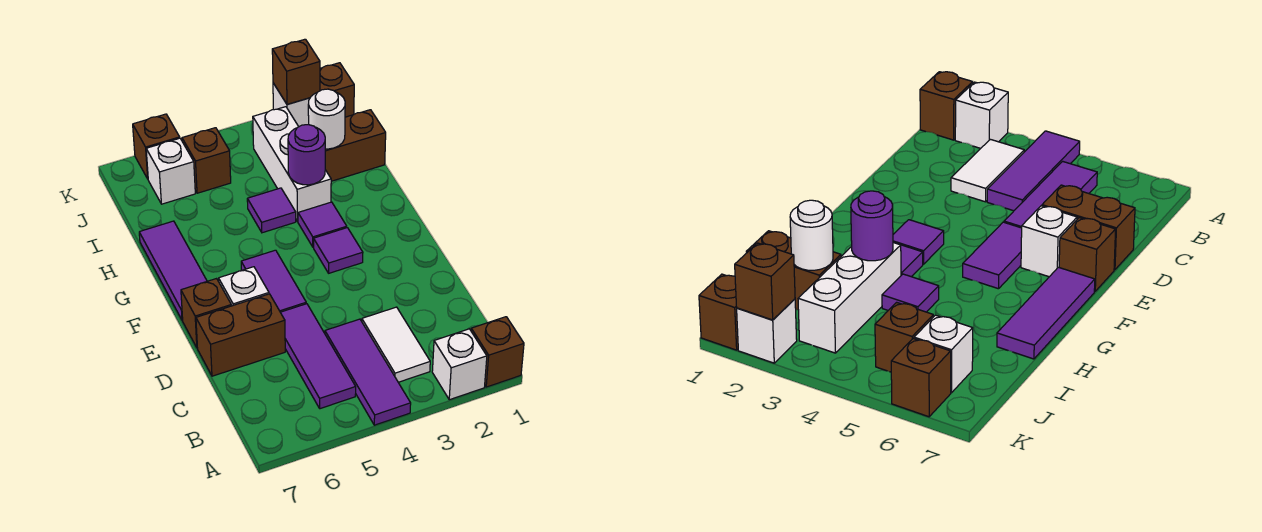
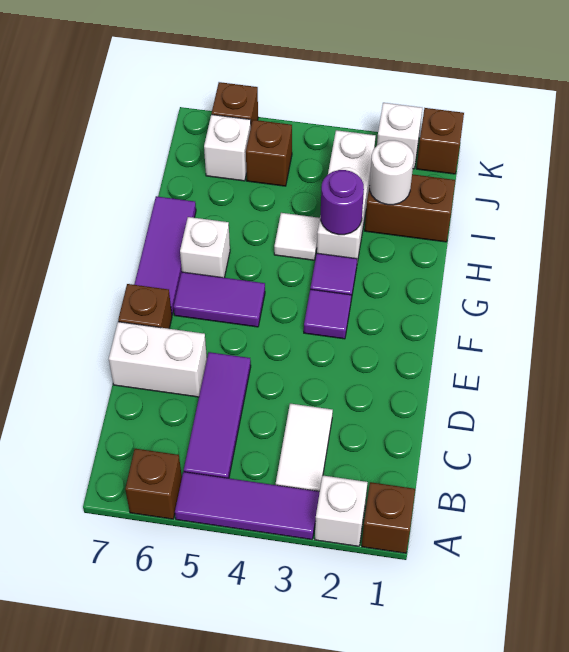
purple tile A4:C4 level 1 -> purple tile A3:A5 level 1
brown brick D6:D7 level 1 -> white brick D6:D7 level 1
purple tile E5:F5 level 1 -> purple tile F5:F6 level 1
white brick E6 level 1 -> white brick G6 level 1
purple tile H4 level 1 -> white tile H4 level 1
brown brick K2 level 2 -> brown brick A6 level 1

